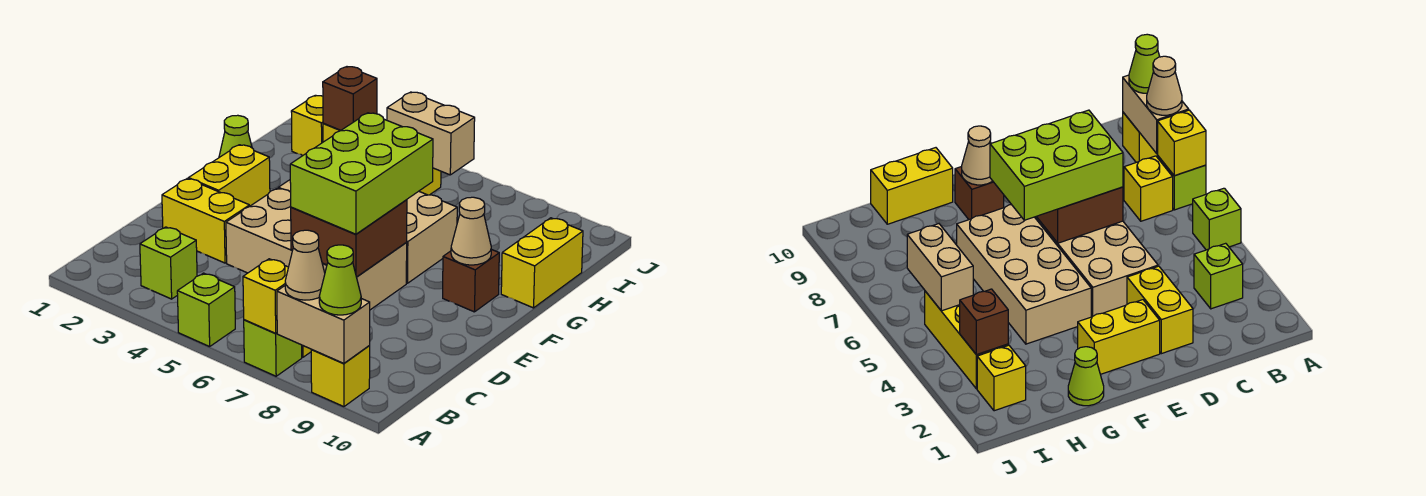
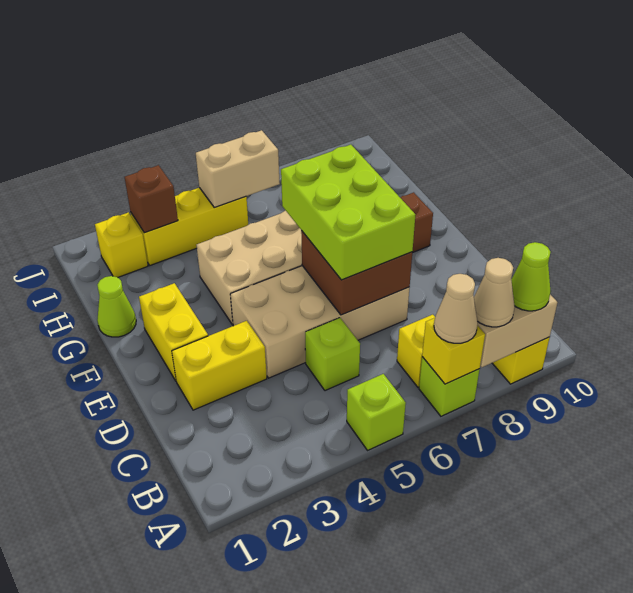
lime brick B3 level 1 -> lime brick C5 level 1
tan cone F9 level 2 -> tan cone A7 level 3
yellow brick G10:H10 level 1 -> none

